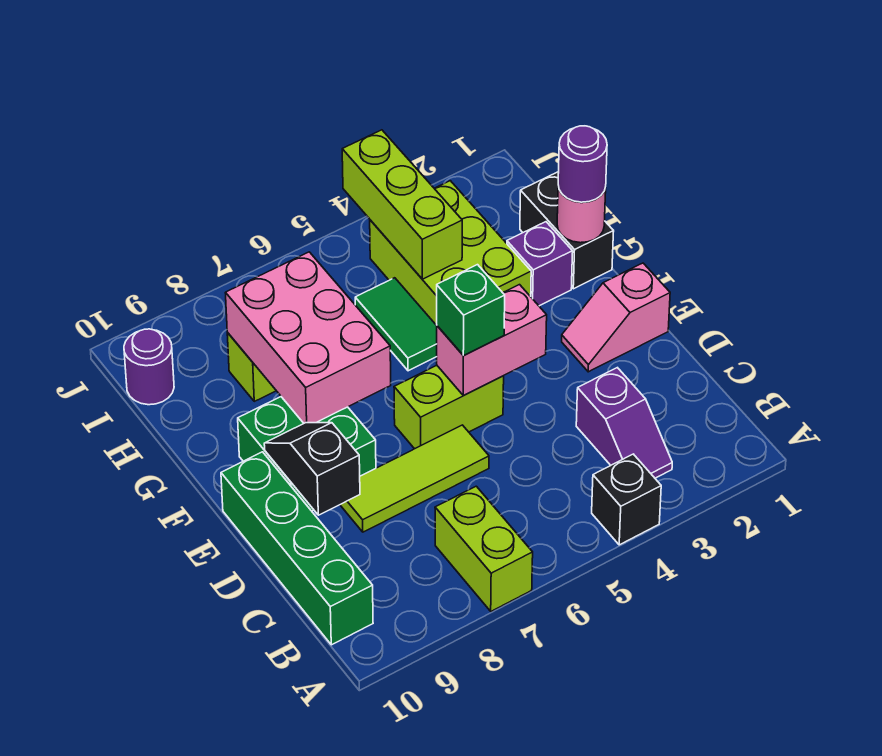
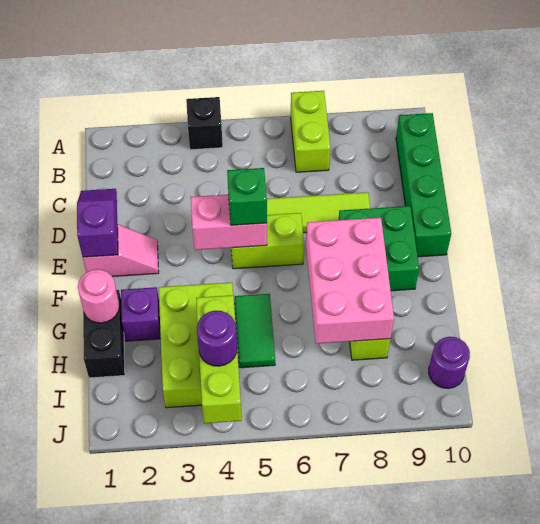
purple slope B3:C3 level 1 top C -> purple slope D1:E1 level 2 top E
black slope D9:E9 level 2 top D -> none
purple round brick G1 level 3 -> purple round brick I4 level 3

